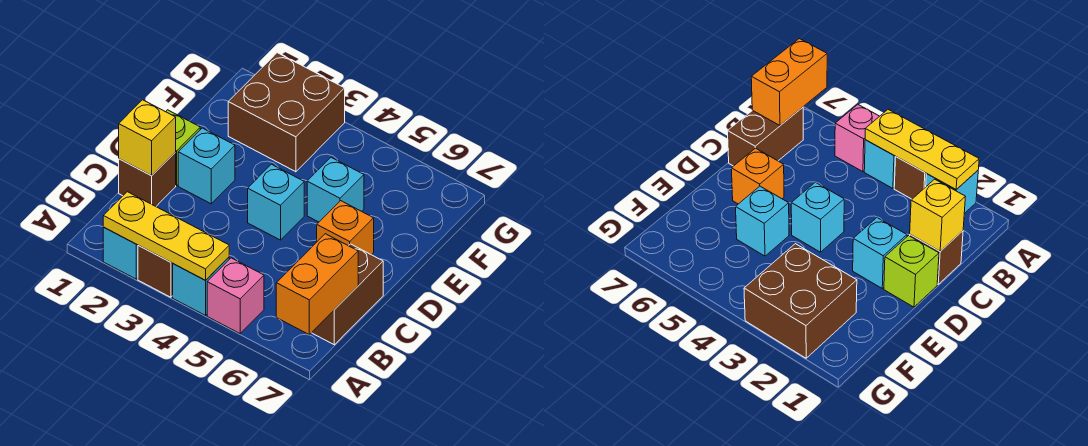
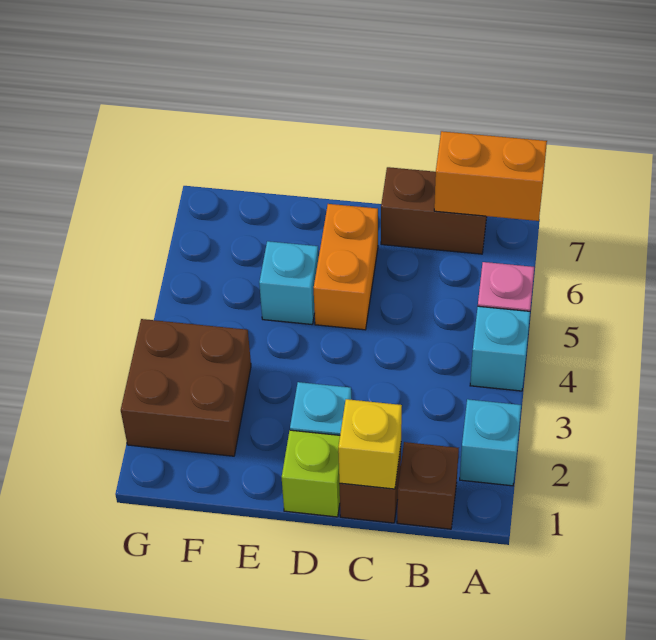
yellow plate A2:A4 level 2 -> none
brown brick A3 level 1 -> brown brick B1 level 1
cyan brick D4 level 1 -> none
orange brick D6 level 1 -> orange brick D5:D6 level 1

